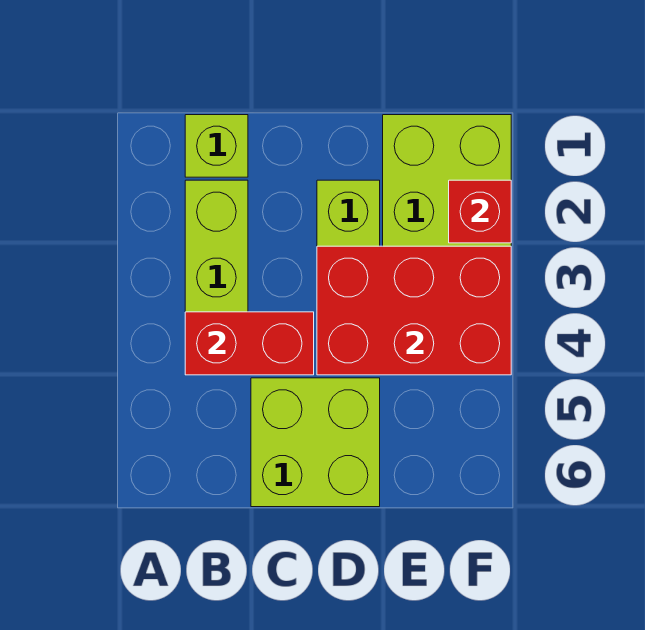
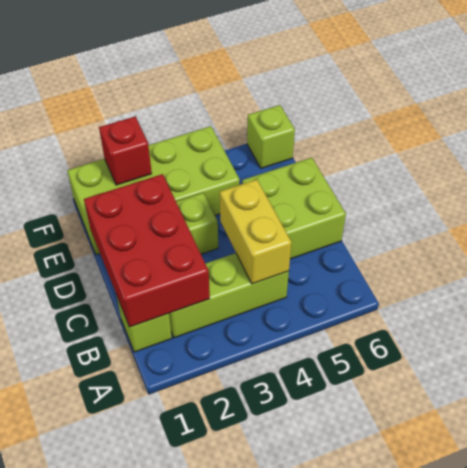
red brick B4:C4 level 2 -> yellow brick B4:C4 level 2
red brick D3:F4 level 2 -> red brick B1:D2 level 2
none -> lime brick F6 level 1

